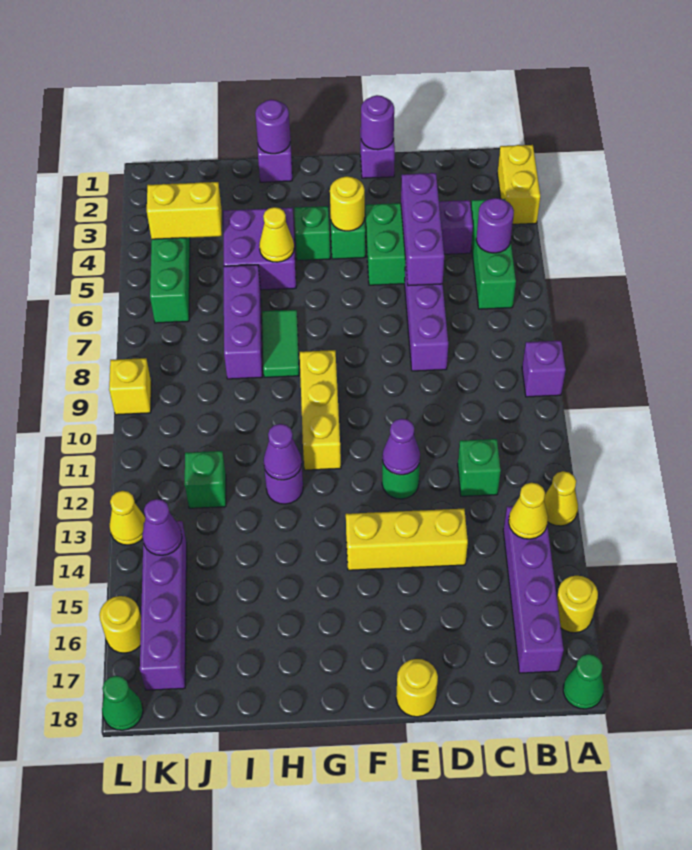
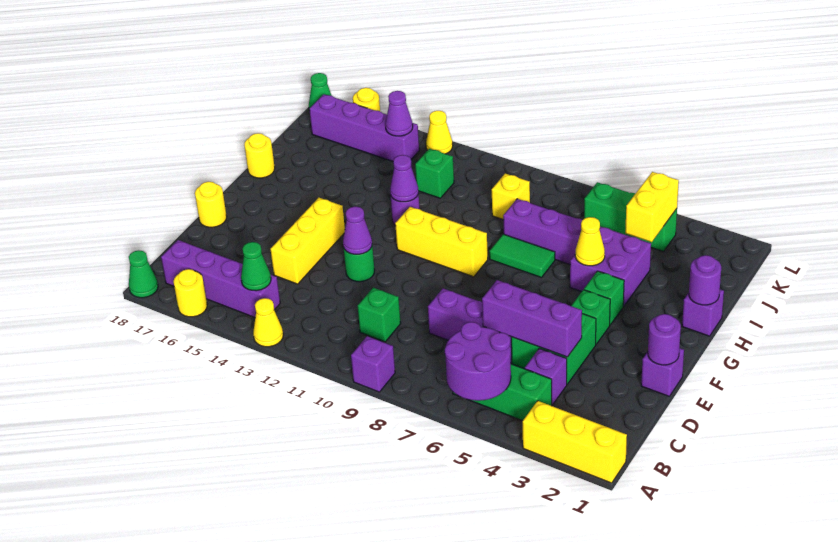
yellow brick A2:A3 level 1 -> yellow brick A1:A3 level 1
purple round brick B5 level 2 -> purple round brick A5:B6 level 2
yellow cone B14 level 2 -> green cone B14 level 2
green brick C12 level 1 -> green brick C10 level 1
yellow round brick F4 level 2 -> yellow round brick H18 level 1
yellow brick L9 level 1 -> yellow brick J9 level 1

